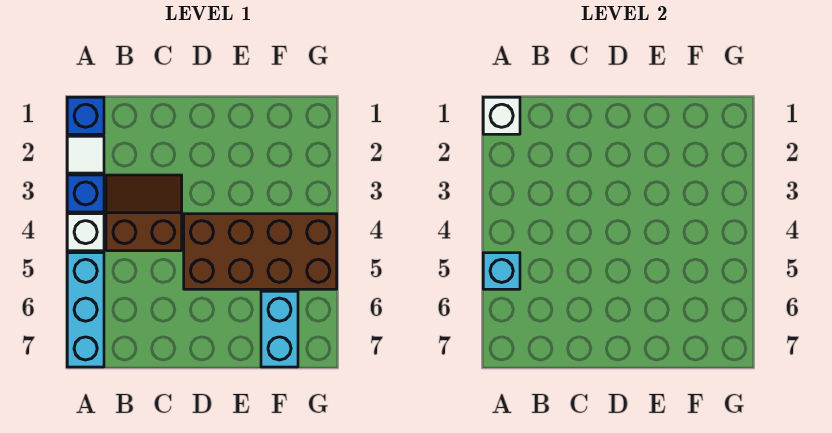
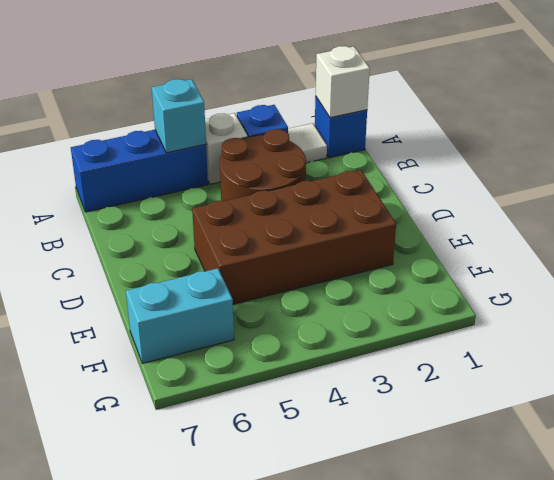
cyan brick A5:A7 level 1 -> blue brick A5:A7 level 1
brown slope B3:C4 level 1 top 4 -> brown round brick B3:C4 level 1
brown brick D4:G5 level 1 -> brown brick D2:E5 level 1

